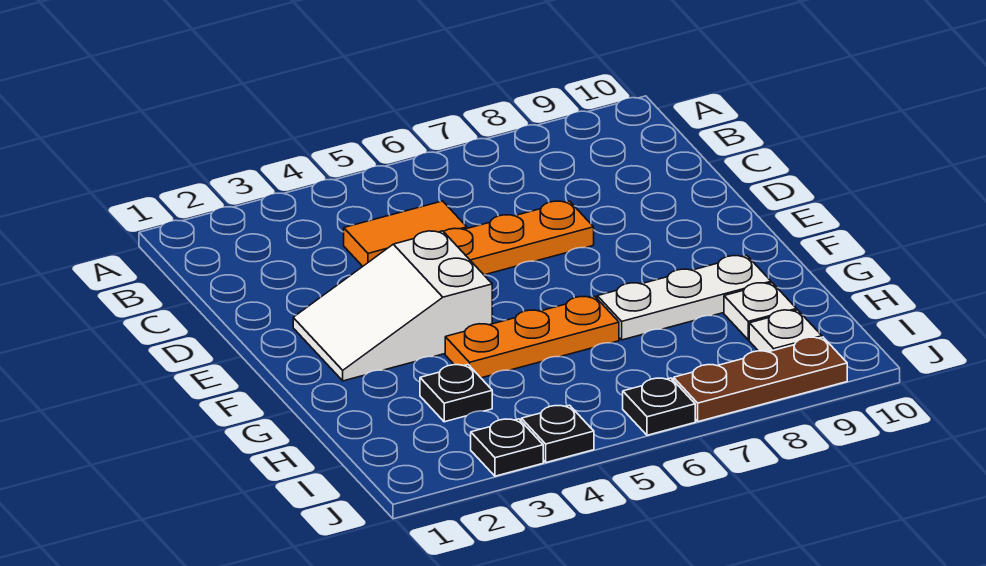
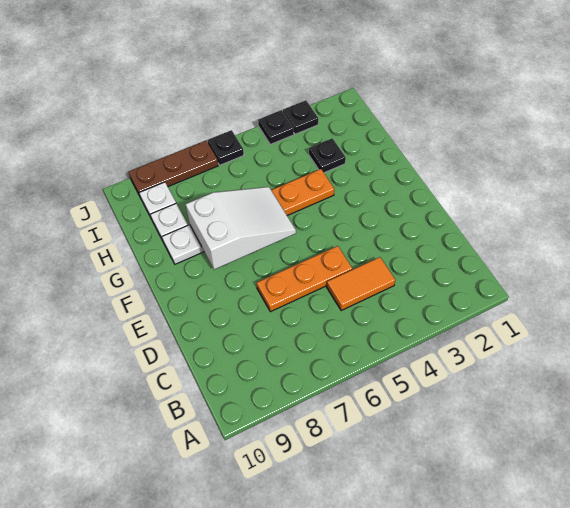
white slope E2:F4 level 1 top 4 -> white slope F6:G8 level 2 top 8

